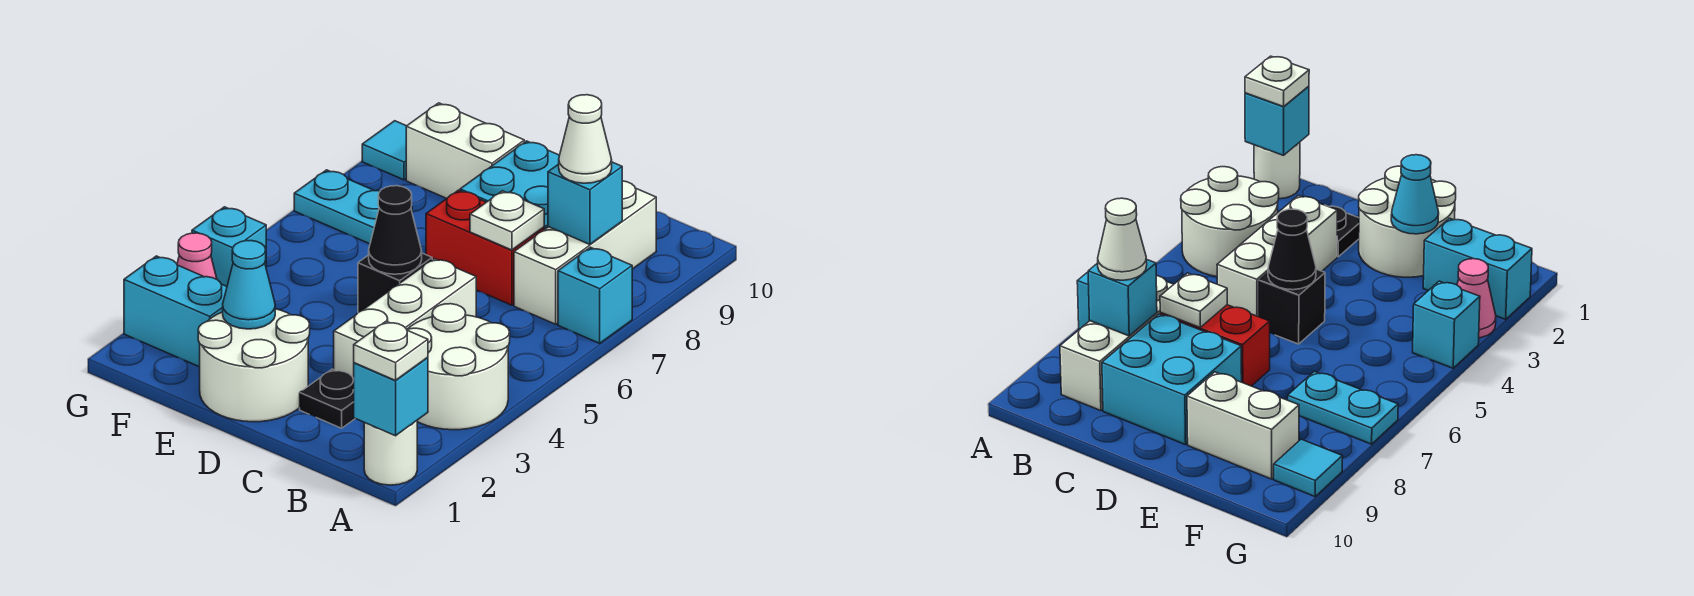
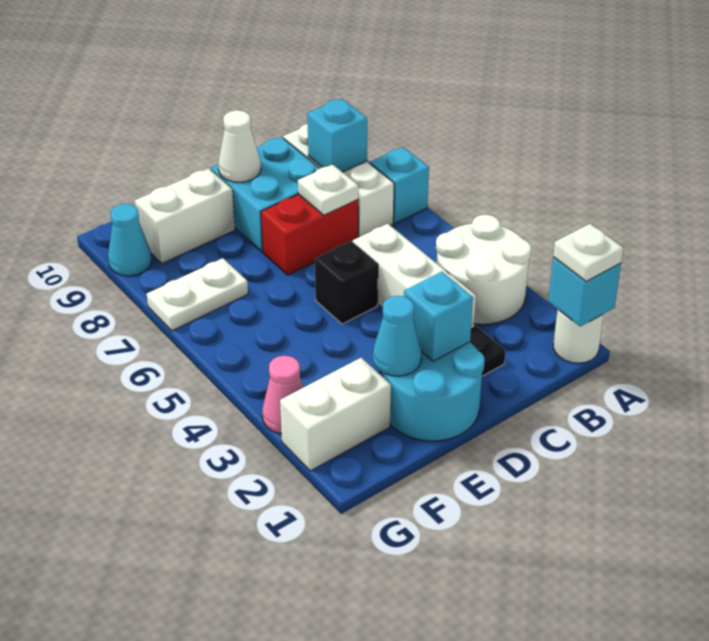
white cone B8 level 3 -> white cone D9 level 2
white round brick D1:E2 level 1 -> cyan round brick D1:E2 level 1
black cone D5 level 2 -> none
cyan brick F2:G2 level 1 -> white brick F2:G2 level 1
cyan plate F7:G7 level 1 -> white plate F7:G7 level 1
cyan brick G4 level 1 -> cyan brick D2 level 2
cyan tile G9 level 1 -> cyan cone G9 level 1

